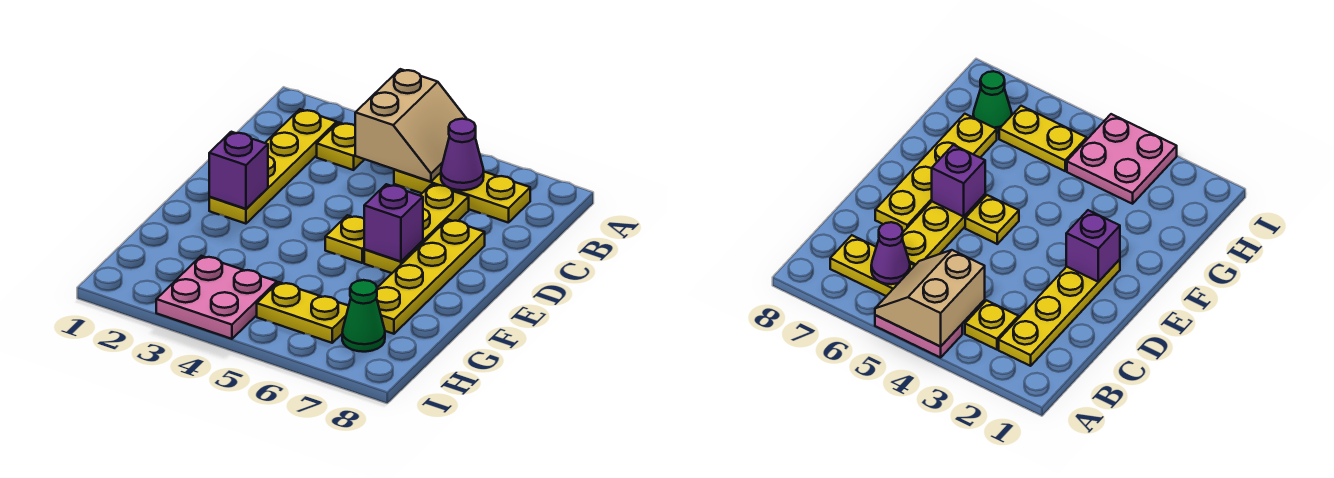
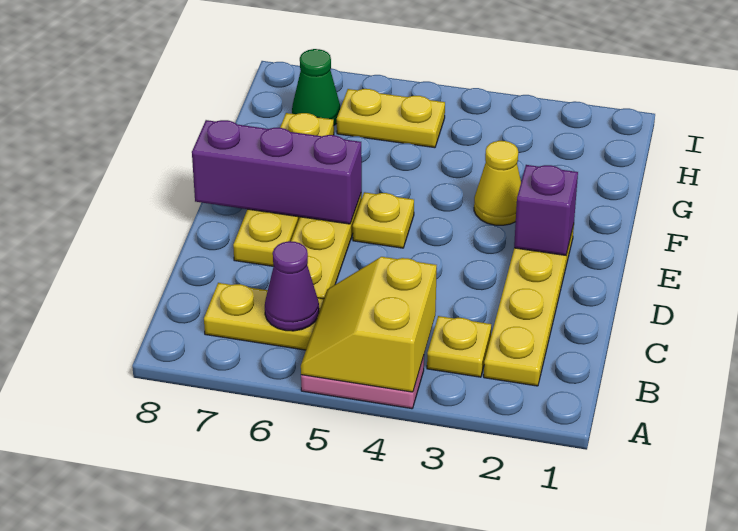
tan slope A4:B5 level 2 top 4 -> yellow slope A4:B5 level 2 top 4
purple brick E6 level 2 -> purple brick E6:E8 level 2
none -> yellow cone F3 level 1
pink plate H3:I4 level 1 -> none

